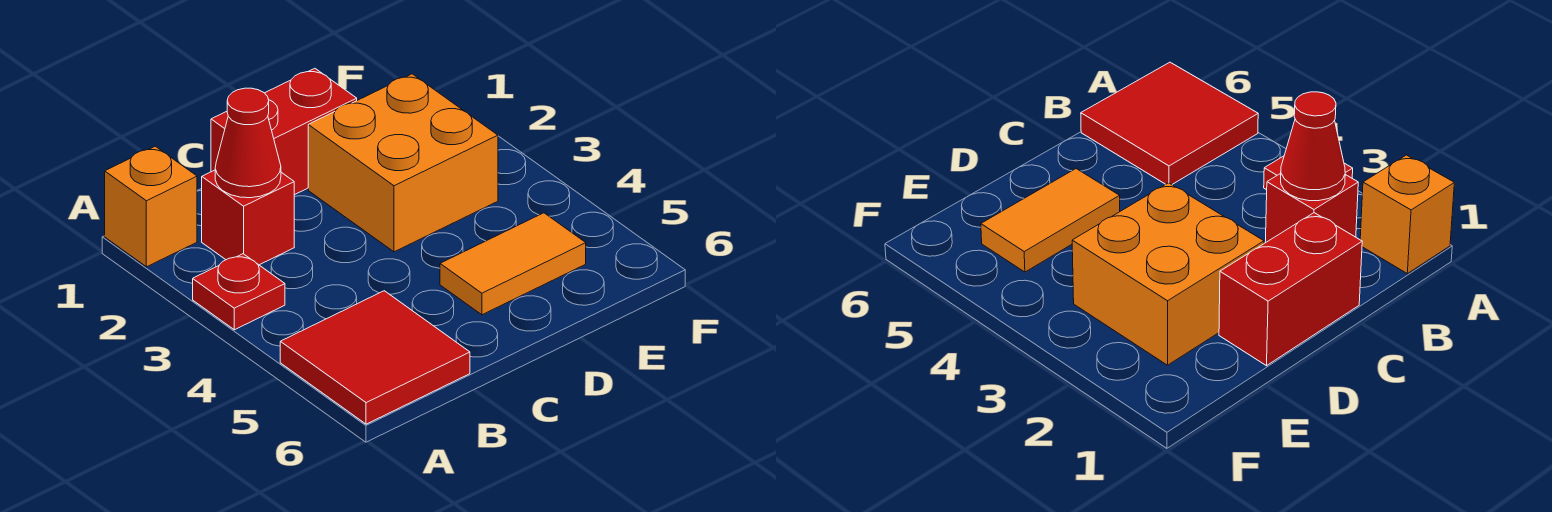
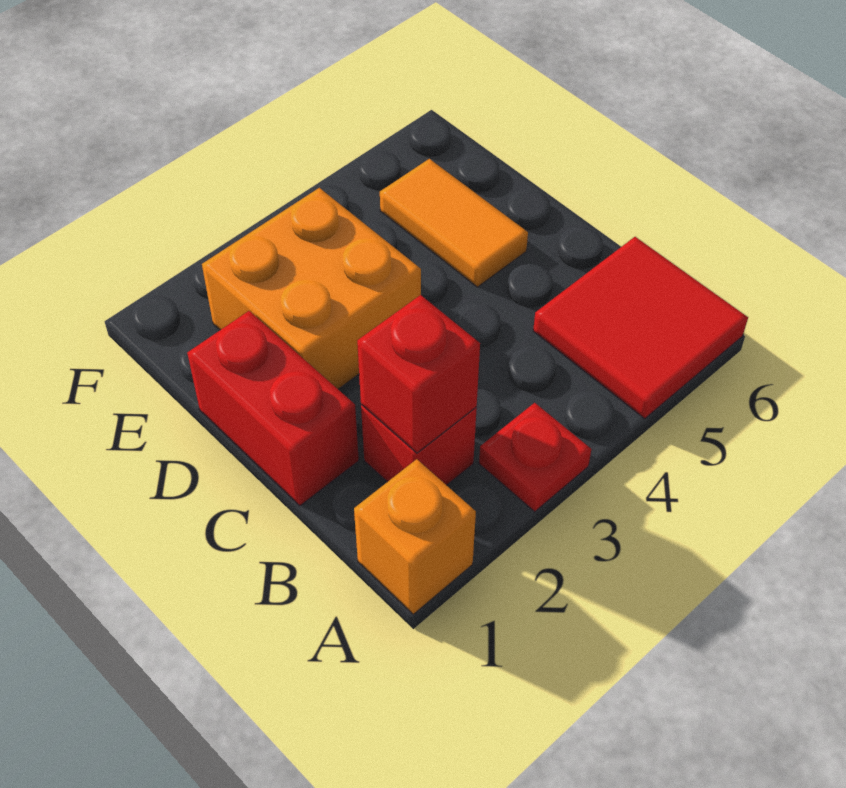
red cone B2 level 2 -> red brick B2 level 2

